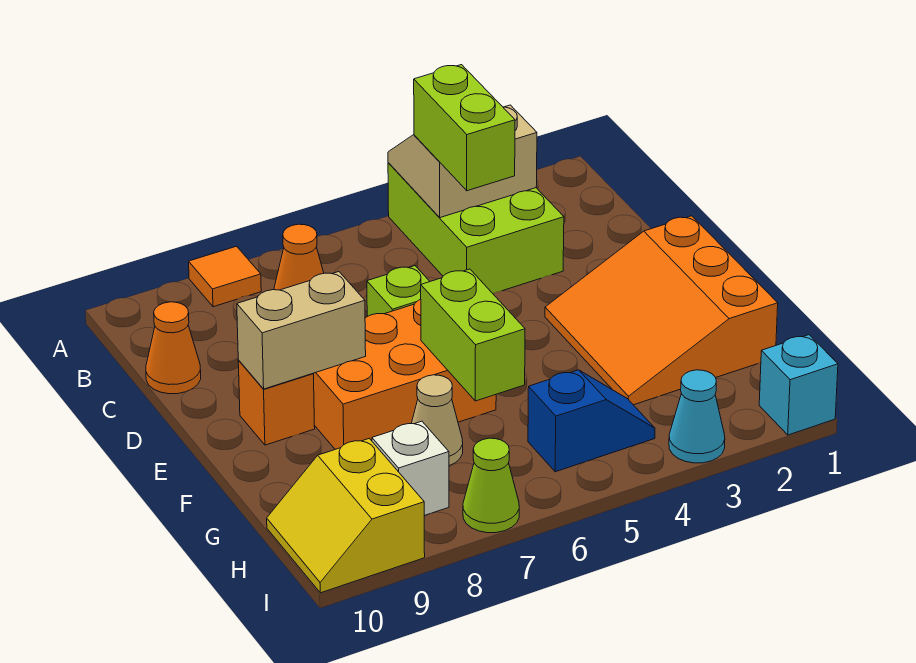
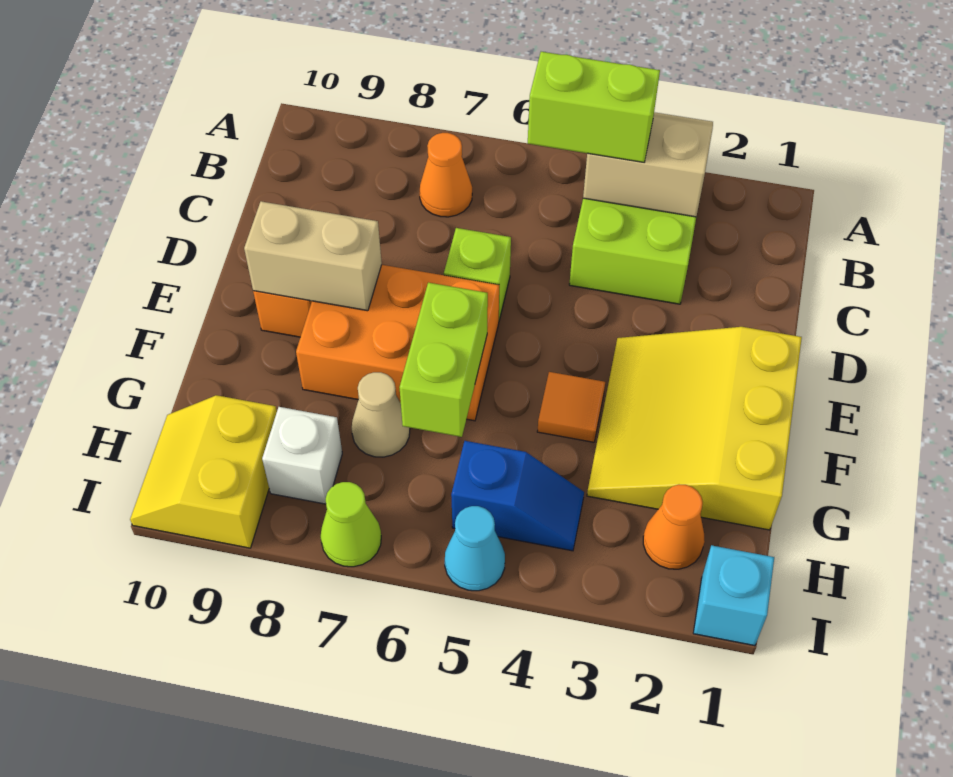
orange tile A8 level 1 -> orange tile F4 level 1
lime brick B4:C4 level 3 -> lime brick B4:B5 level 3
orange cone C10 level 1 -> orange cone H2 level 1
orange slope E1:G3 level 1 top 1 -> yellow slope E1:G3 level 1 top 1
cyan cone I3 level 1 -> cyan cone I5 level 1

